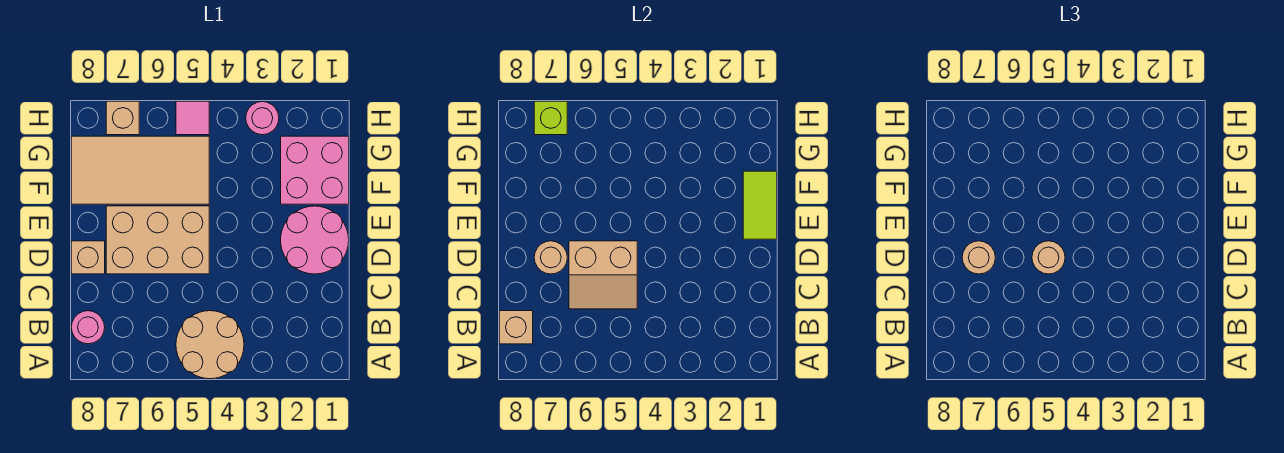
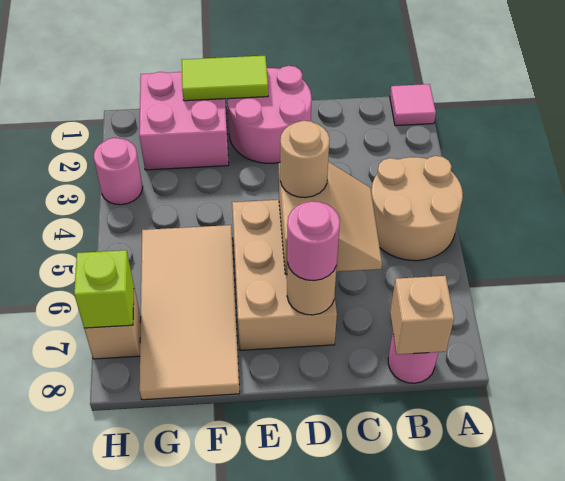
tan round brick D7 level 3 -> pink round brick D7 level 3
tan brick D8 level 1 -> none
pink tile H5 level 1 -> pink tile A1 level 1

